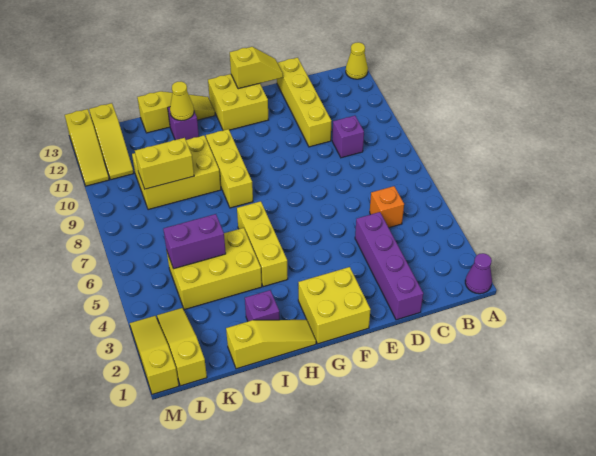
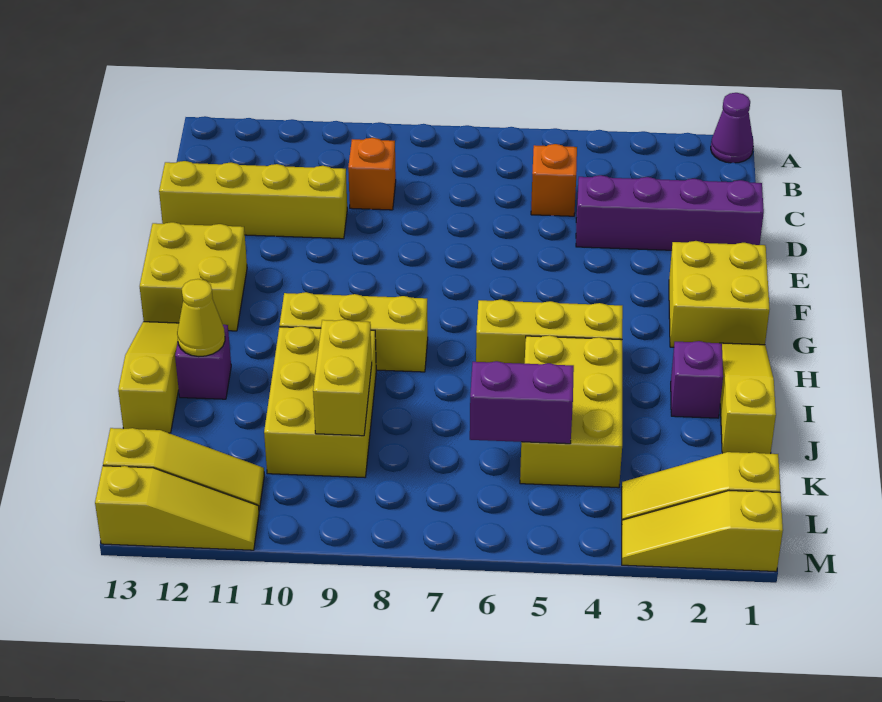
yellow cone A13 level 1 -> none
purple brick C9 level 1 -> orange brick C9 level 1
yellow slope E13:F13 level 2 top F -> none
purple brick J5:K5 level 2 -> purple brick K5:K6 level 2

